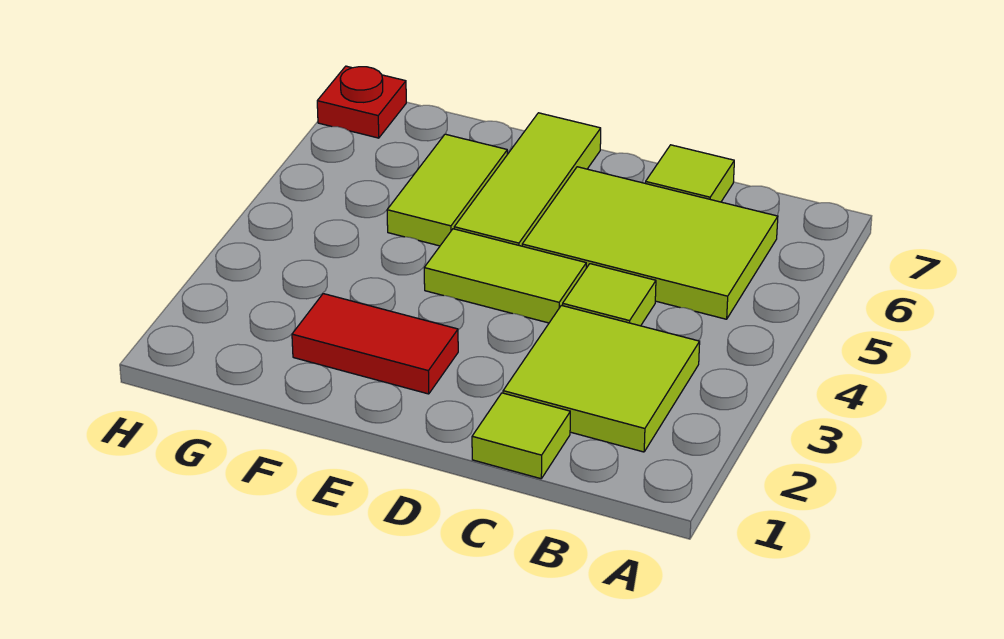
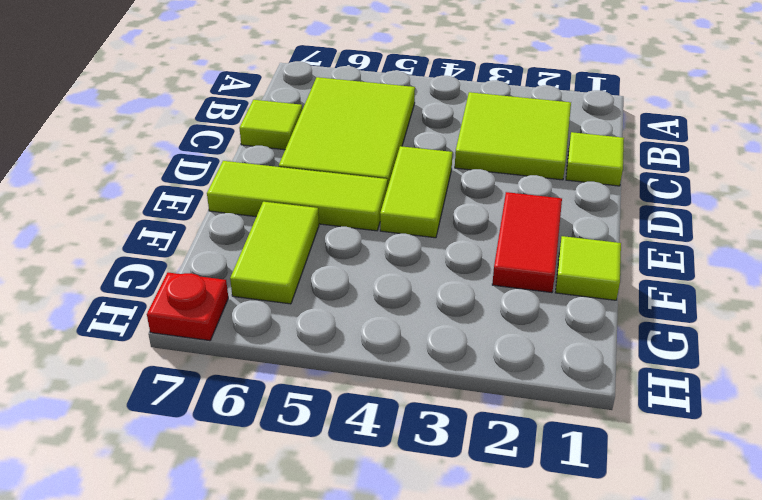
lime tile C4 level 1 -> lime tile F1 level 1
lime tile F5:F6 level 1 -> lime tile F6:G6 level 1

